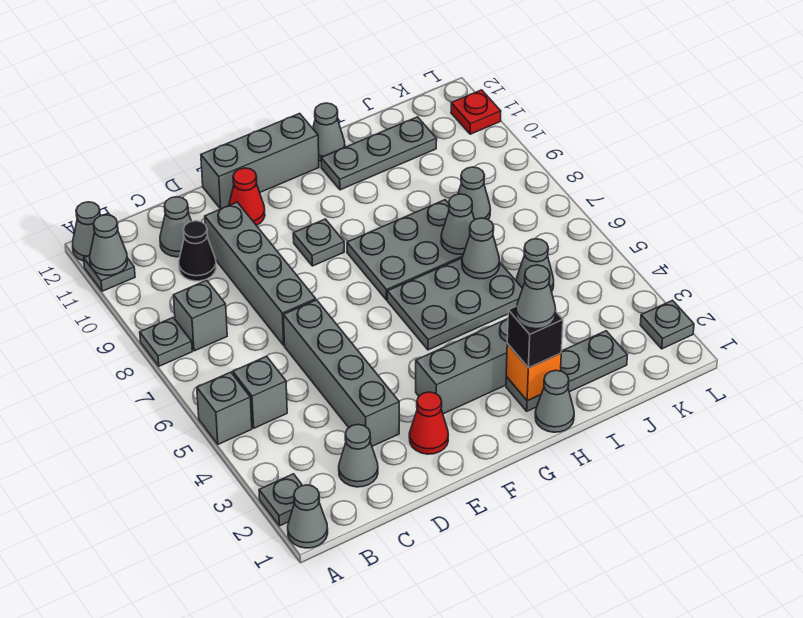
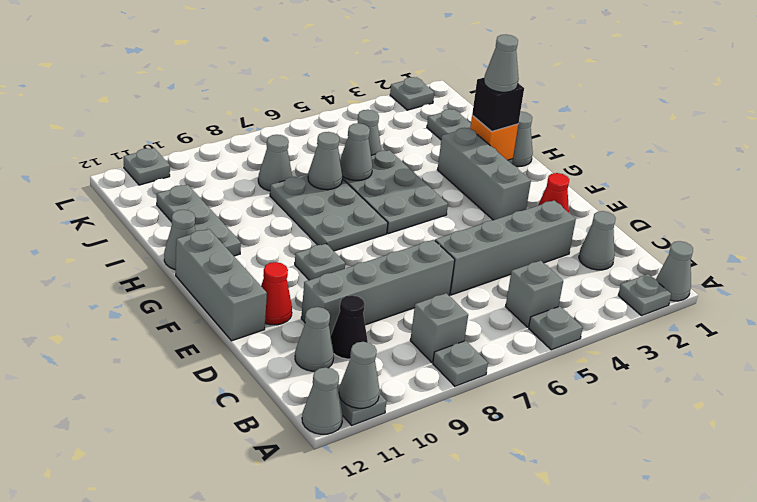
grey brick A5 level 1 -> grey plate A5 level 1
red plate L11 level 1 -> grey plate L11 level 1

